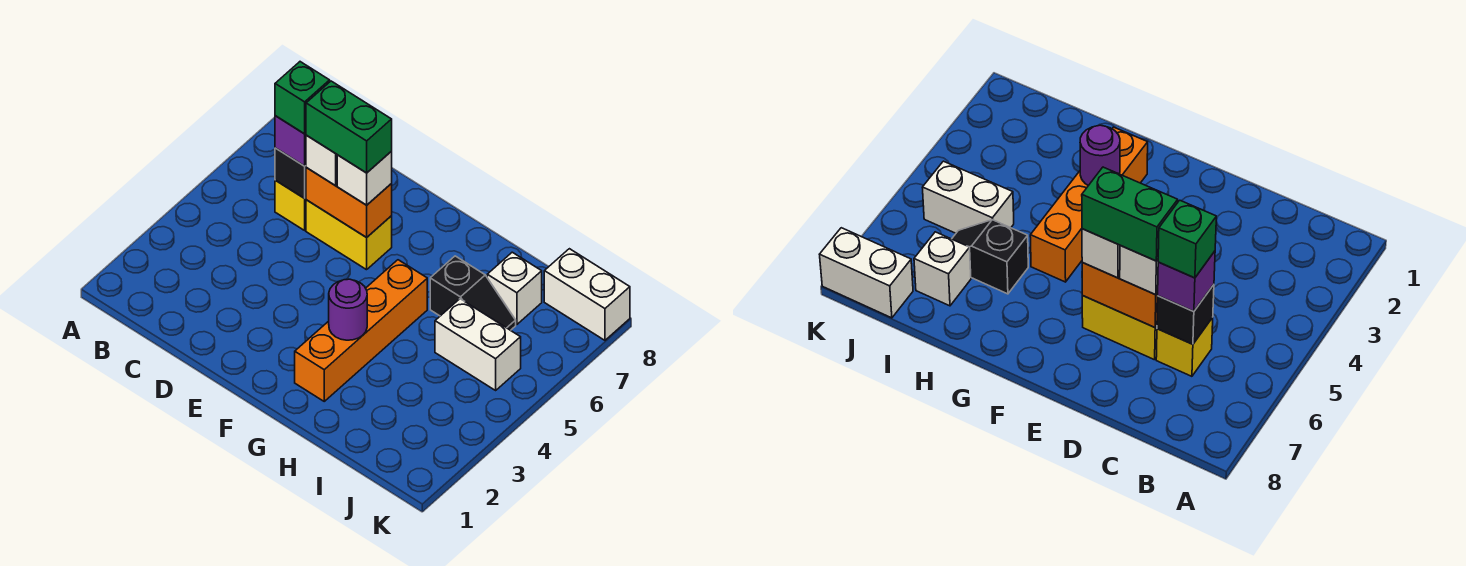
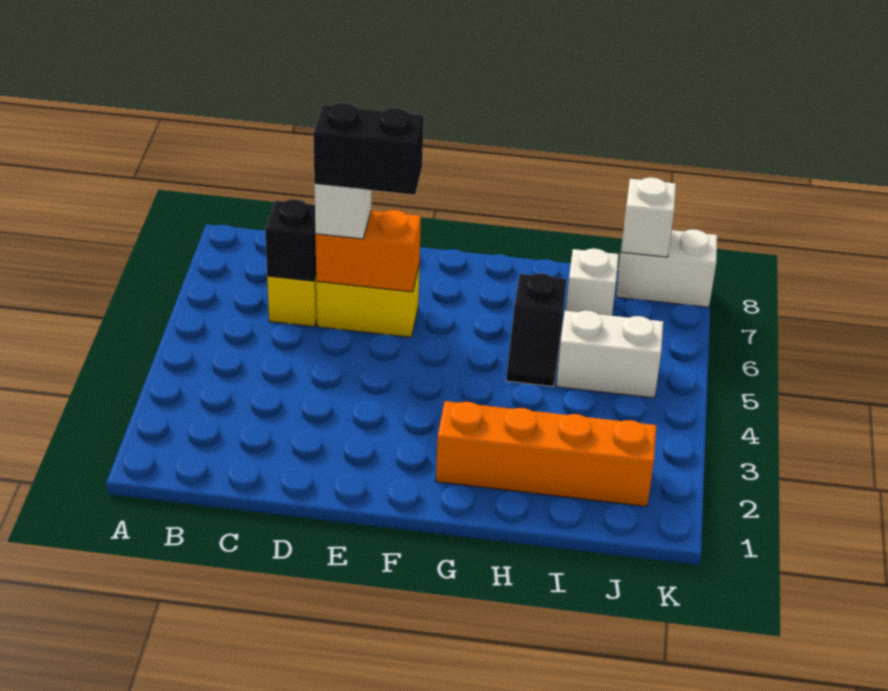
purple brick C6 level 3 -> none
green brick C6 level 4 -> none
green brick D6:E6 level 4 -> black brick D6:E6 level 4
white brick E6 level 3 -> white brick J8 level 2
orange brick G2:G5 level 1 -> orange brick G2:J2 level 1
purple round brick G3 level 2 -> none
black slope H6:I6 level 1 top H -> black slope H5:H6 level 1 top 6

